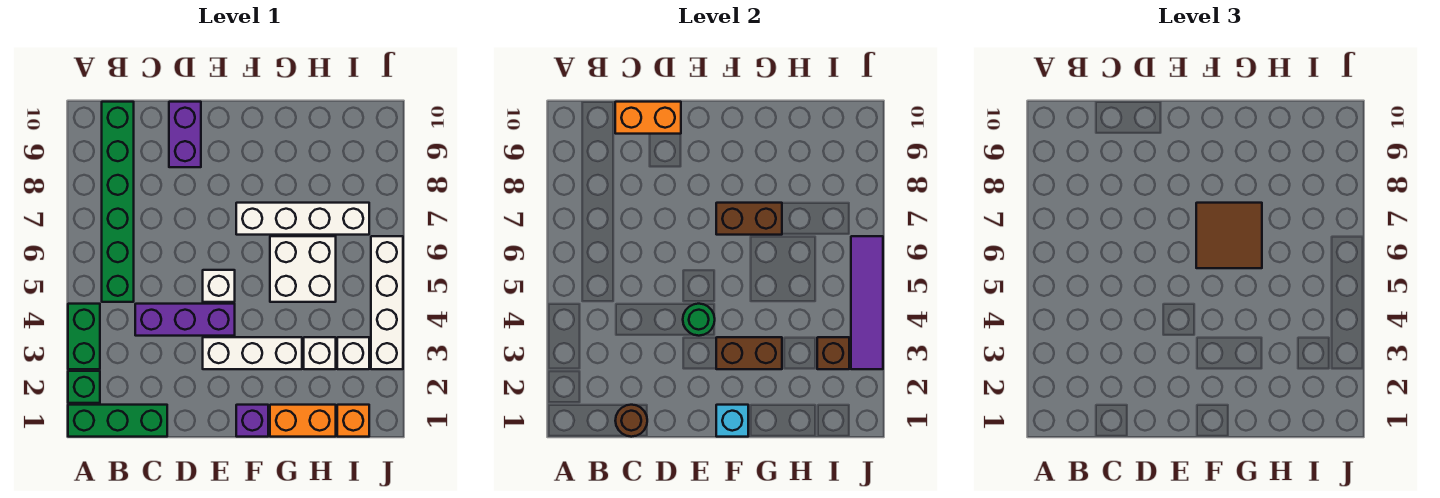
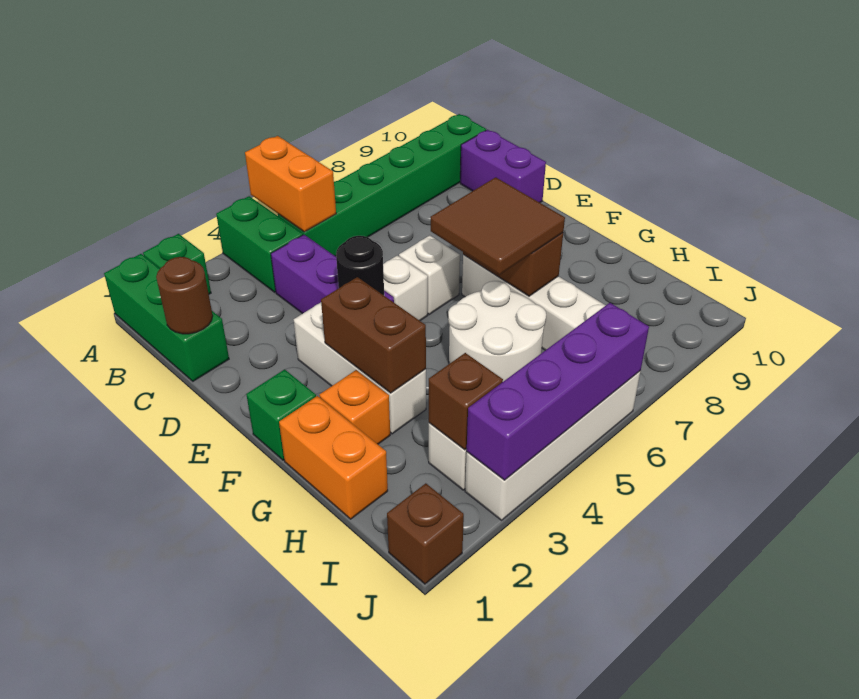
green brick A3:A4 level 1 -> green brick A4:B4 level 1
orange brick C10:D10 level 2 -> orange brick A5:B5 level 2
purple brick D9:D10 level 1 -> purple brick C10:D10 level 1
green round brick E4 level 2 -> black round brick E4 level 2
purple brick F1 level 1 -> green brick F1 level 1
cyan brick F1 level 2 -> none
white brick G5:H6 level 1 -> white round brick G5:H6 level 1
white brick H3 level 1 -> white brick E6 level 1
orange brick I1 level 1 -> orange brick G2 level 1
none -> brown brick J1 level 1
purple tile J3:J6 level 2 -> purple brick J3:J6 level 2

